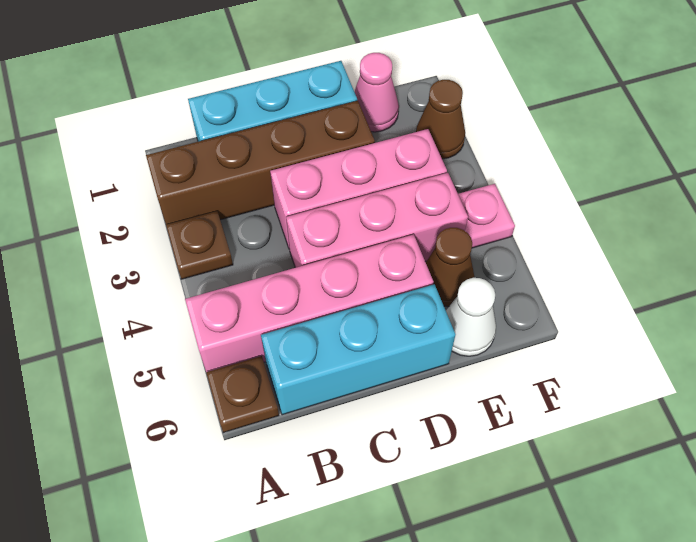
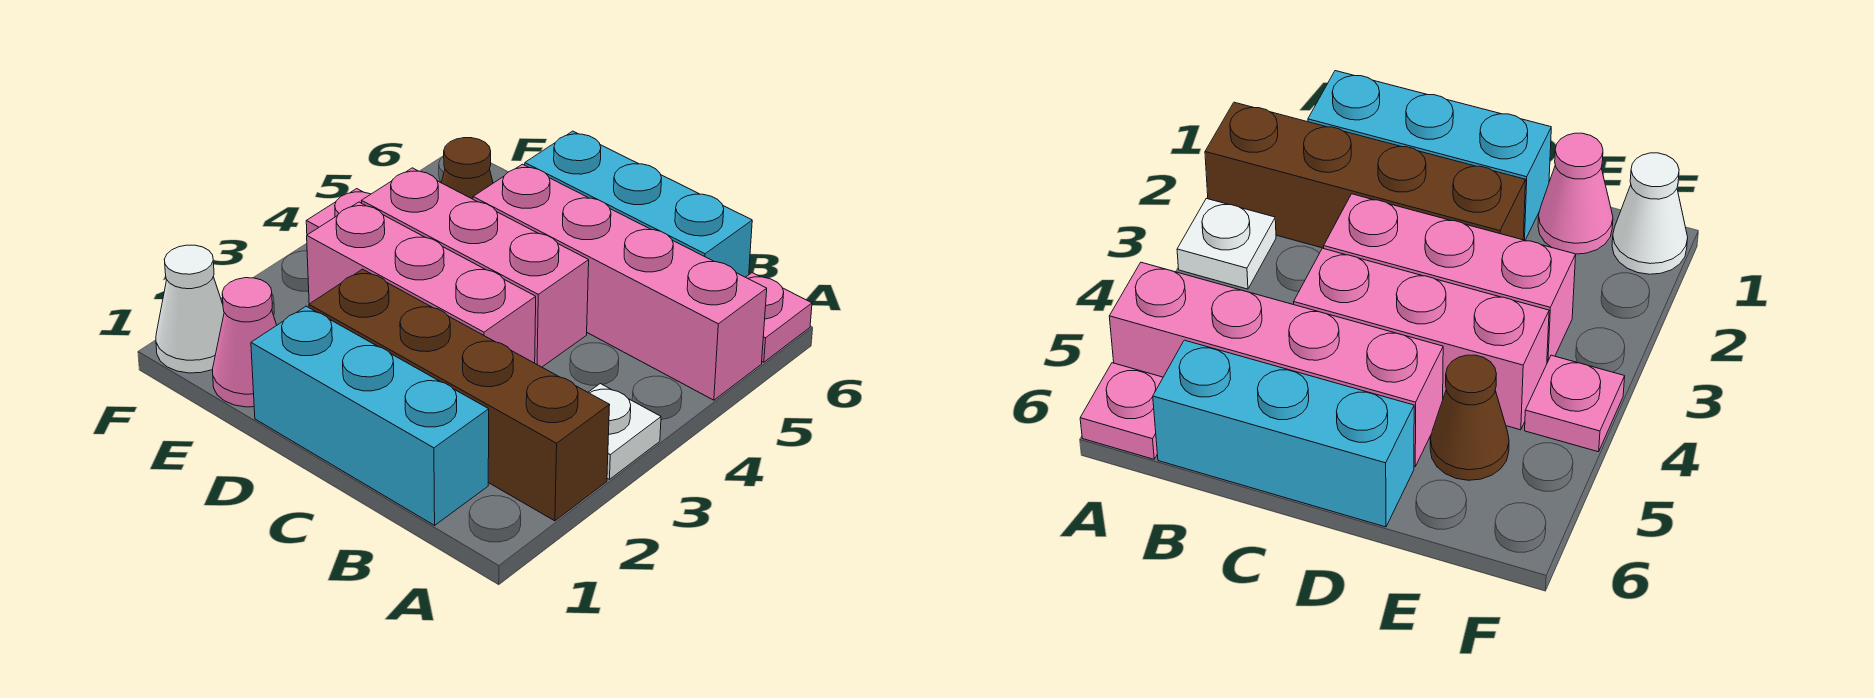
brown plate A3 level 1 -> white plate A3 level 1
brown plate A6 level 1 -> pink plate A6 level 1
white cone E6 level 1 -> white cone F1 level 1
brown cone F2 level 1 -> none

